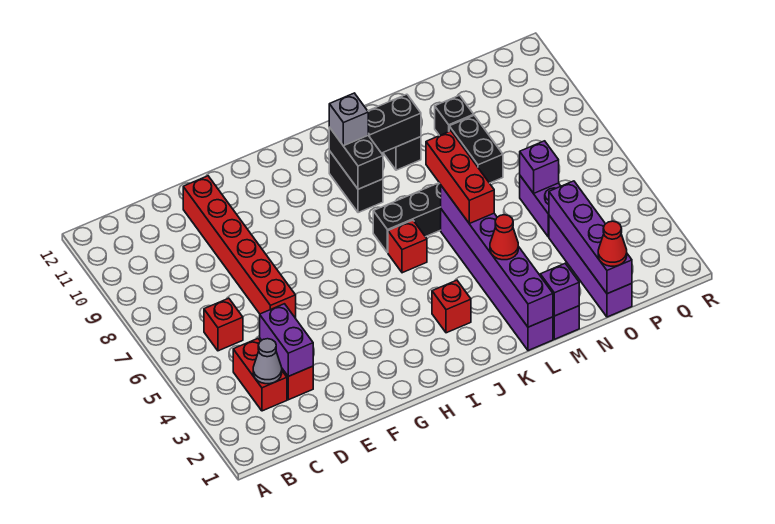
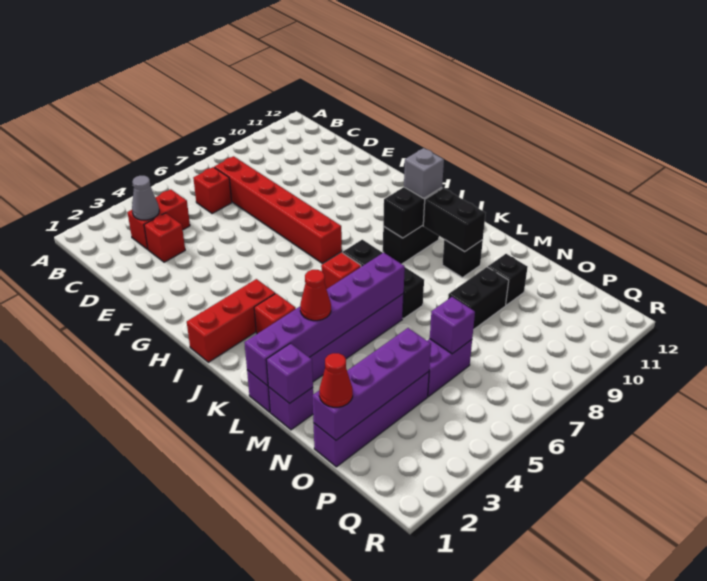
purple brick D3:D4 level 2 -> none
red brick E6:E11 level 1 -> red brick C7:H7 level 1
red brick L5:L7 level 3 -> red brick I1:I3 level 1

